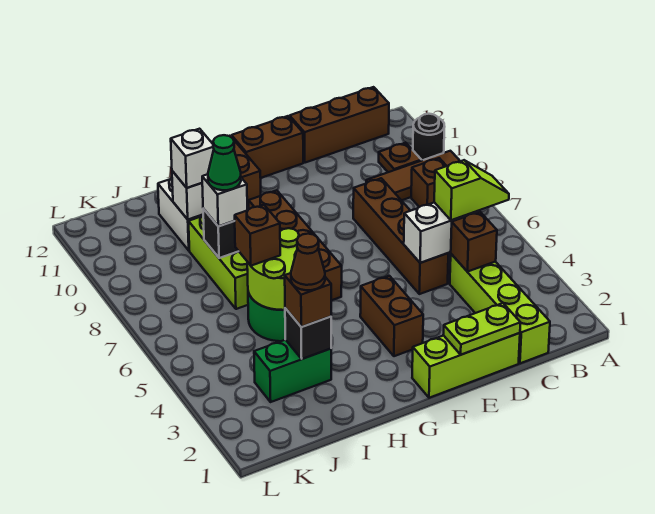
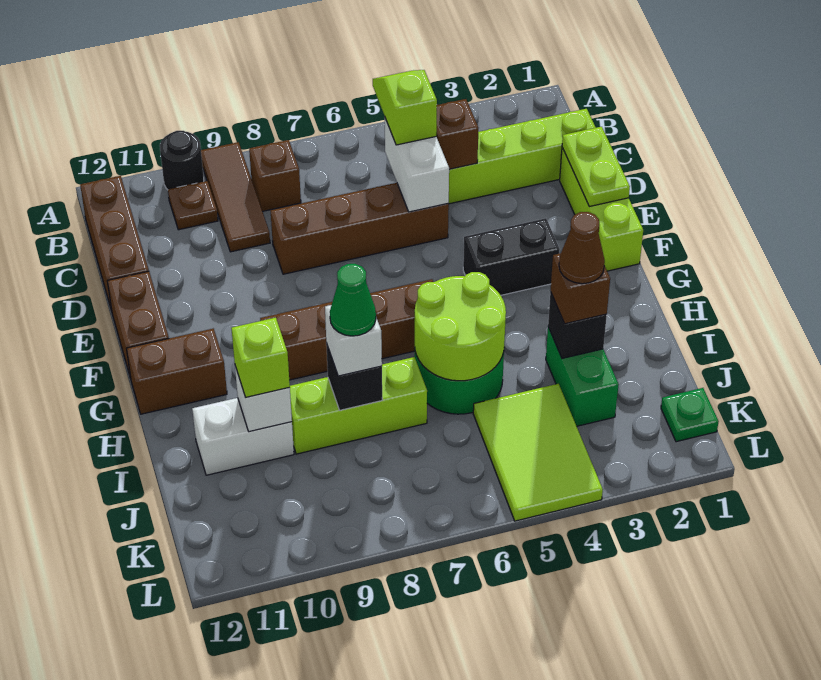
brown brick F3:F4 level 1 -> black brick F3:F4 level 1
brown brick I6 level 3 -> none
white brick I10 level 3 -> lime brick I10 level 3
none -> lime tile J4:L5 level 1
none -> green plate K1 level 1

